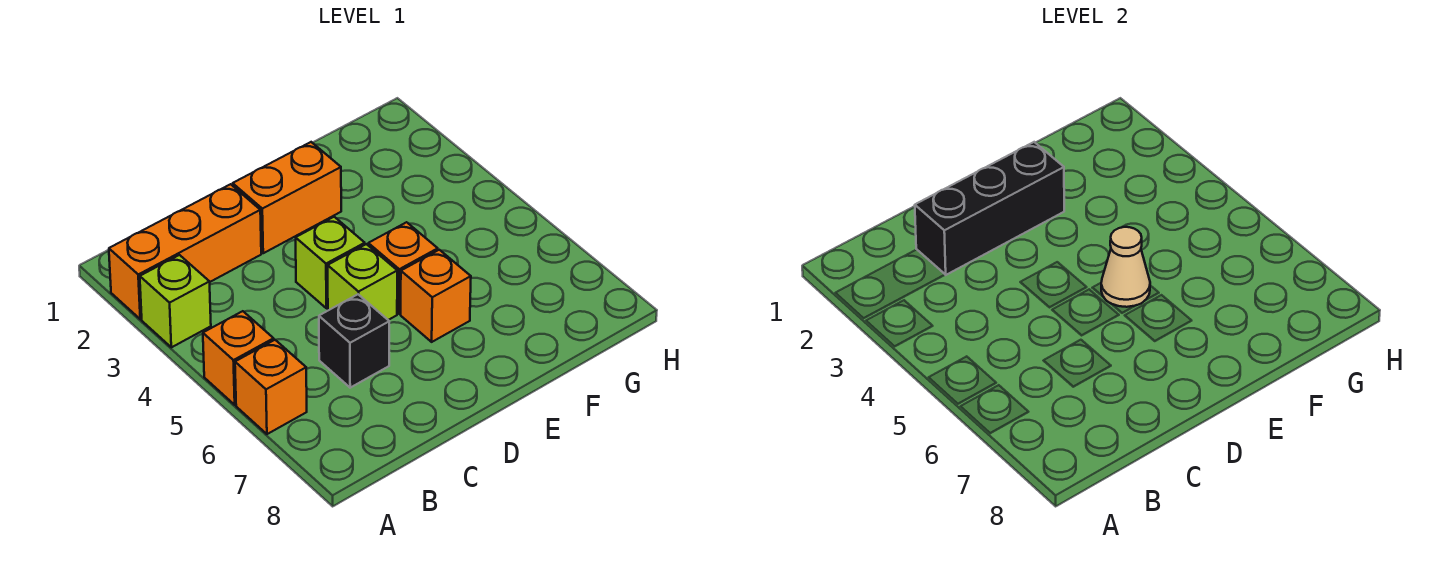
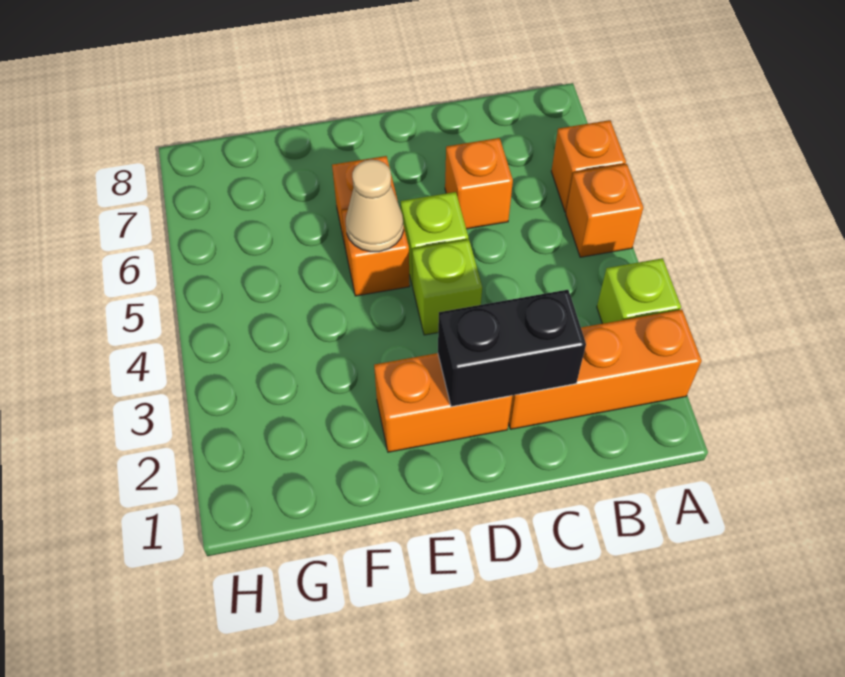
black brick C2:E2 level 2 -> black brick C2:D2 level 2
black brick C6 level 1 -> orange brick C6 level 1

